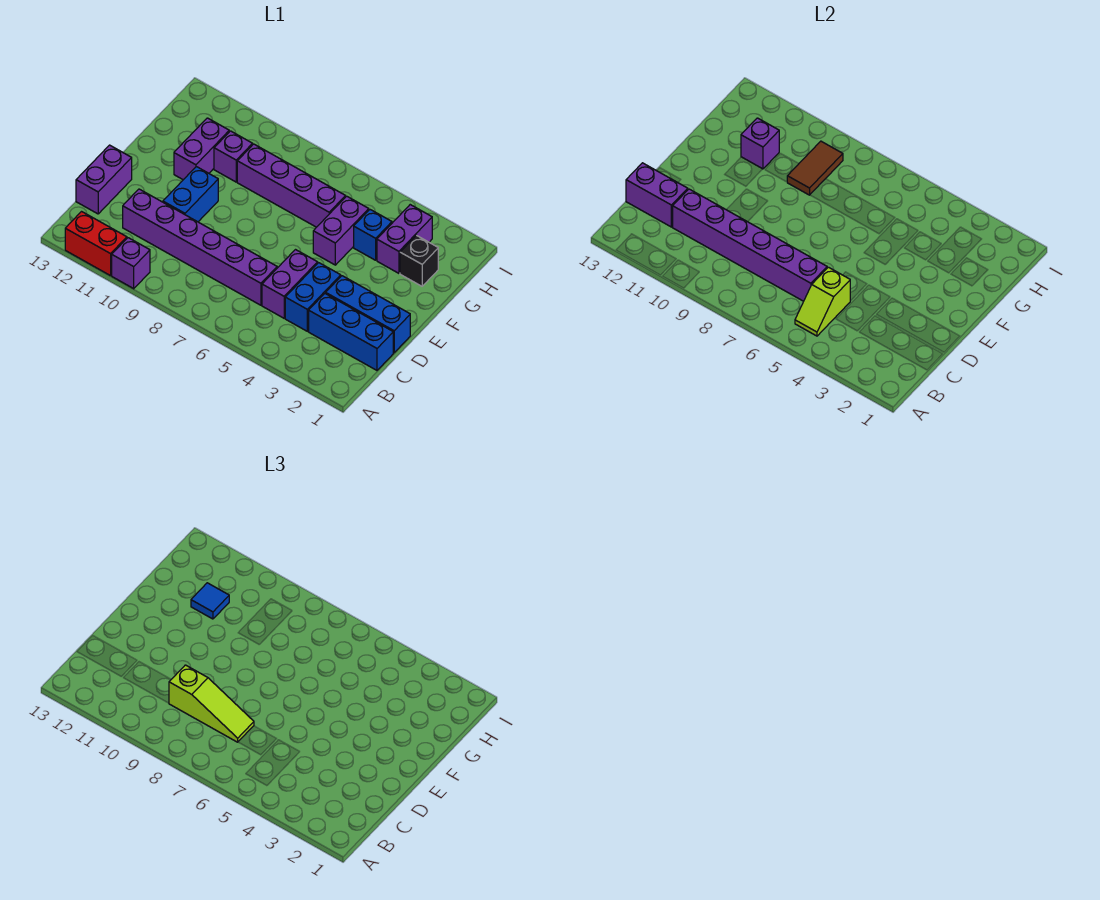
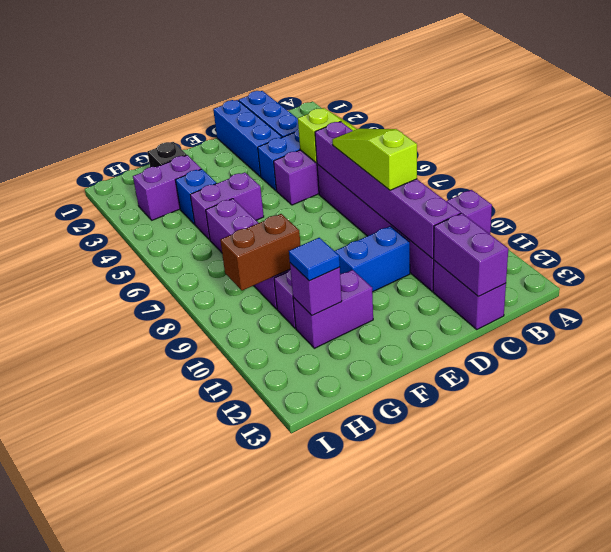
red brick A11:A12 level 1 -> none
purple brick C13:D13 level 1 -> purple brick C12:C13 level 1
brown tile G9:H9 level 2 -> brown brick G9:H9 level 2

